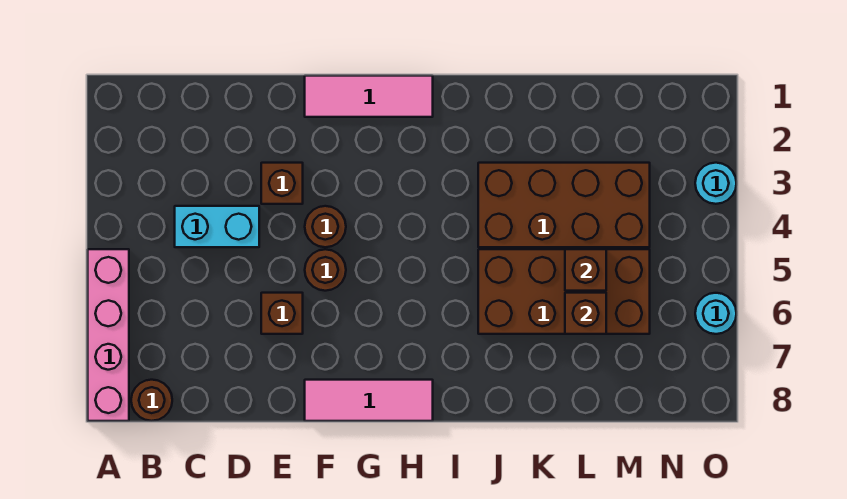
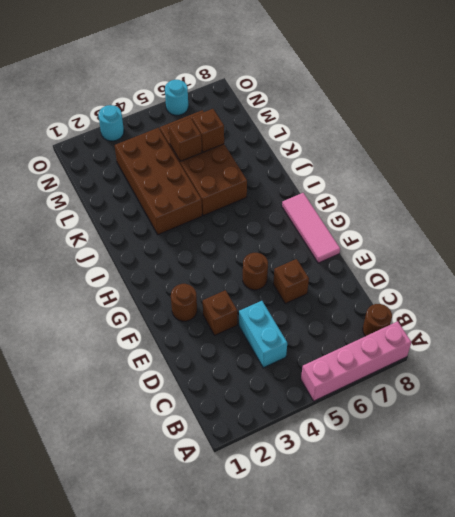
pink tile F1:H1 level 1 -> none
brown round brick F4 level 1 -> brown round brick F2 level 1

